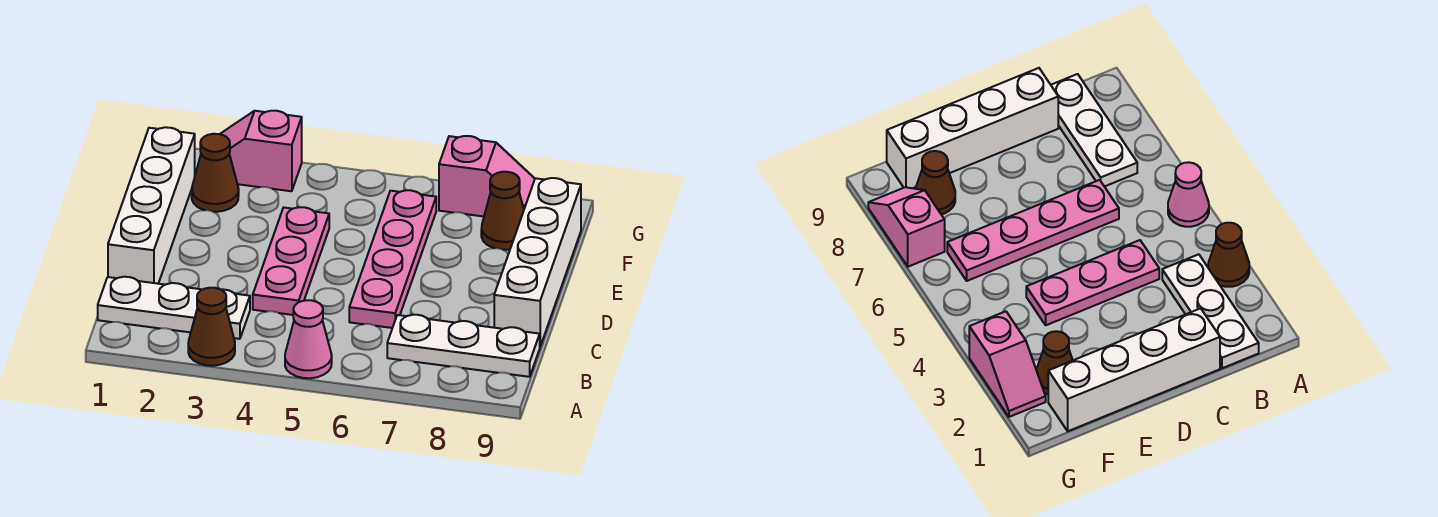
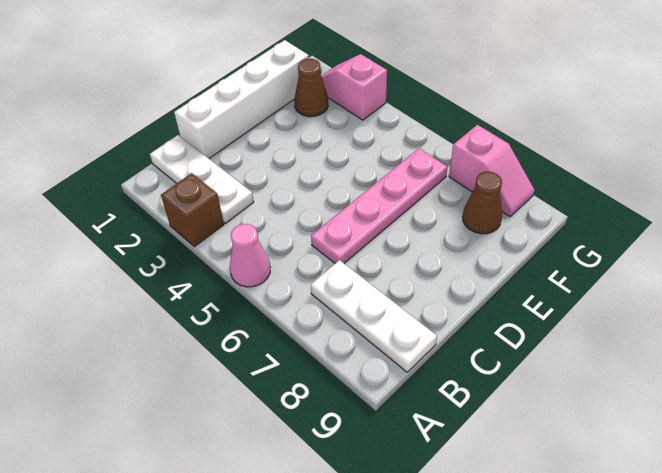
brown cone A3 level 1 -> brown brick A3 level 1
pink plate C4:E4 level 1 -> none
white brick C9:F9 level 1 -> none

